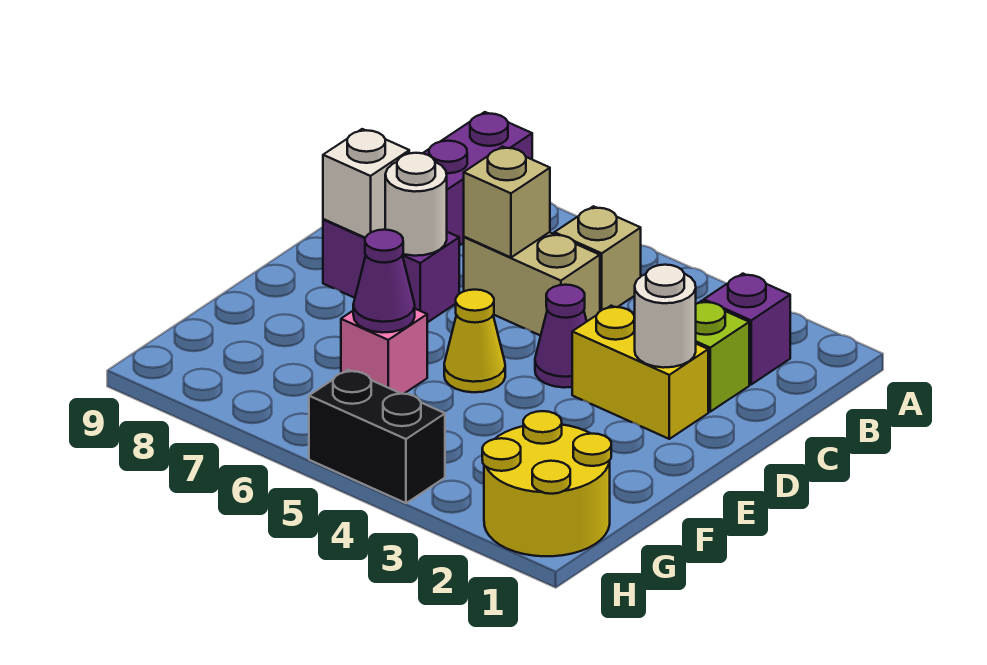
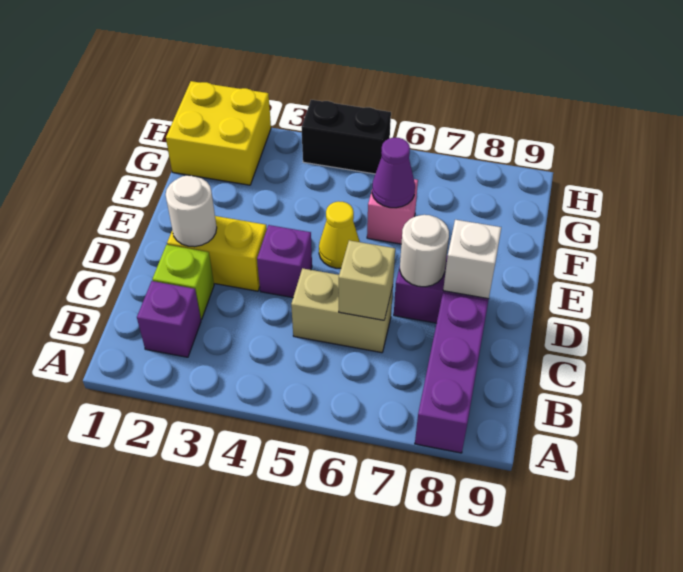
tan brick B5 level 1 -> none
purple cone D4 level 1 -> purple brick D4 level 1
yellow round brick G1:H2 level 1 -> yellow brick G1:H2 level 1

